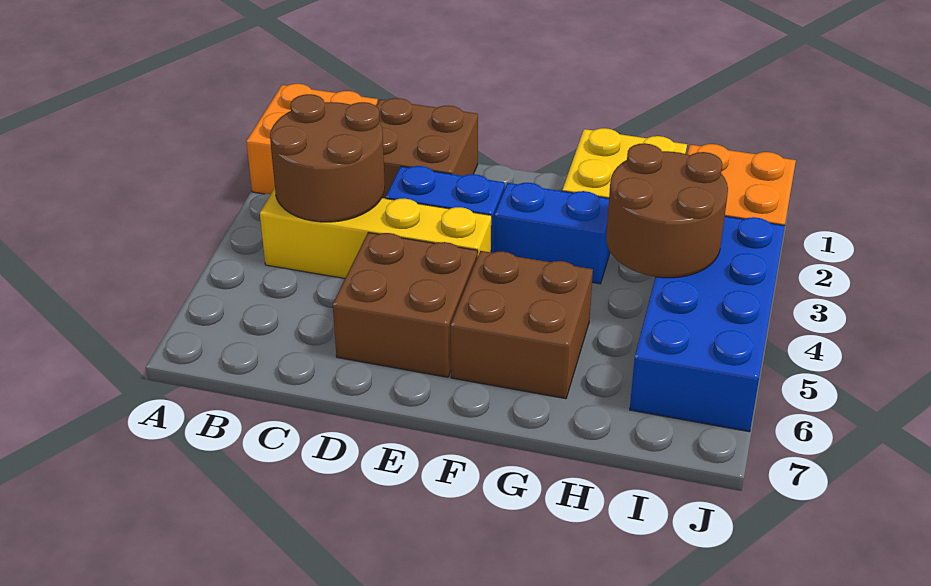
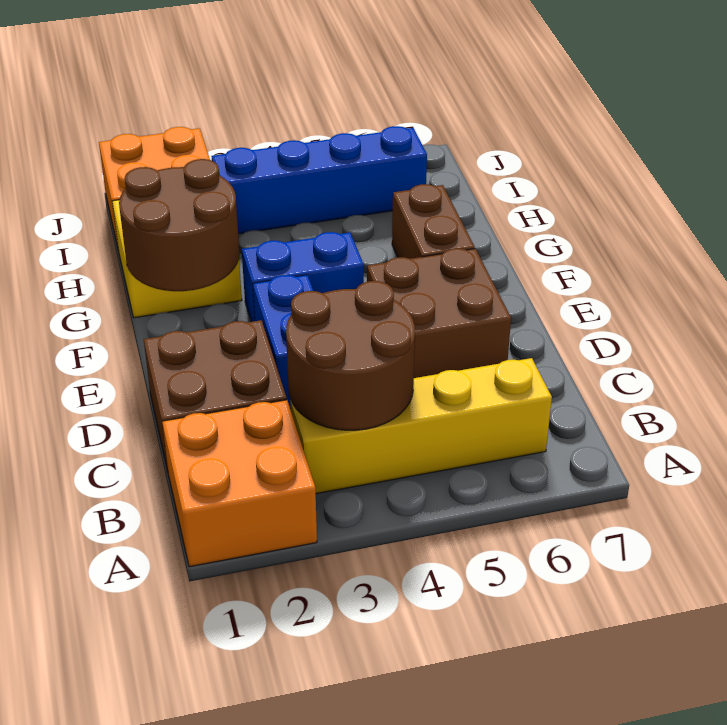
yellow brick B4:E4 level 1 -> yellow brick B3:B6 level 1
blue brick F3:G3 level 1 -> blue brick F3:F4 level 1
brown brick F5:G6 level 1 -> brown brick F6:G6 level 1
brown round brick H3:I4 level 2 -> brown round brick F1:G2 level 2
blue brick I3:J6 level 1 -> blue brick I3:I6 level 1

